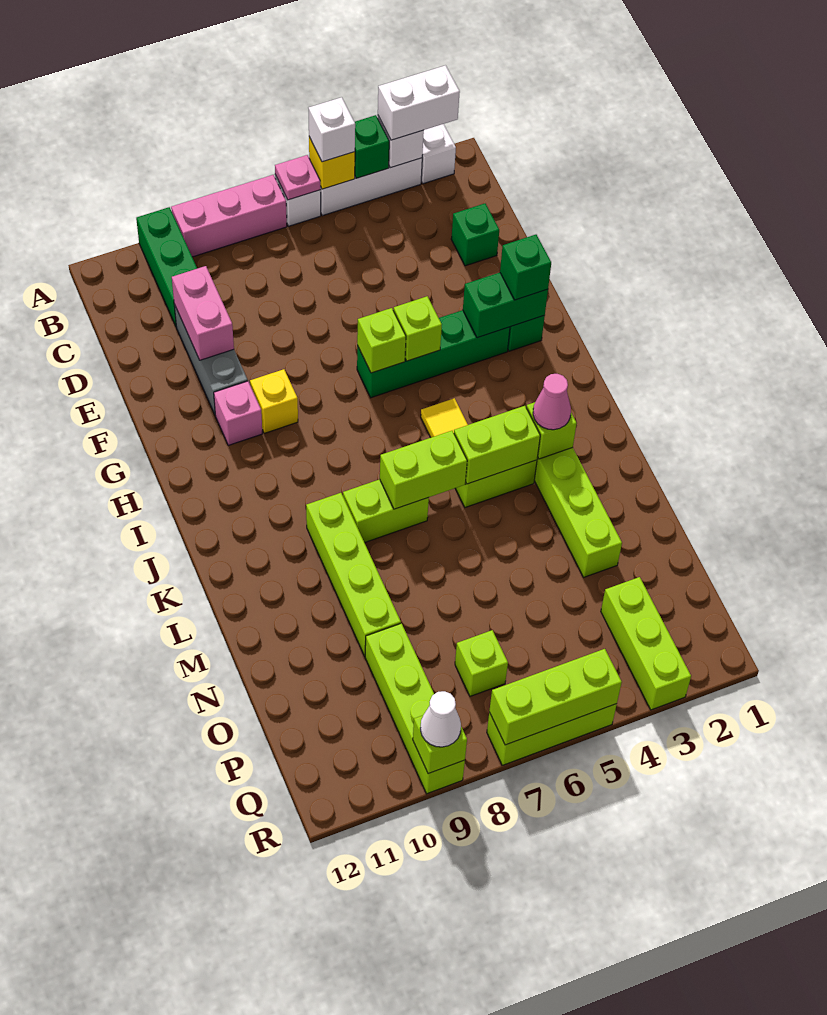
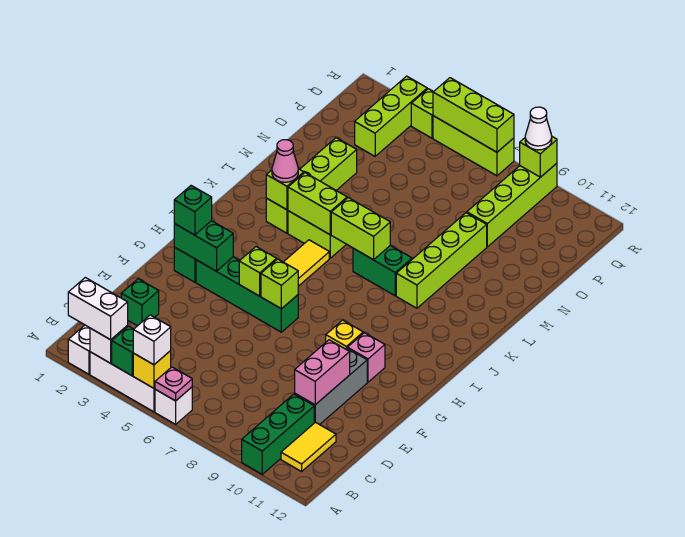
pink brick A7:A9 level 1 -> none
none -> yellow tile B11:C11 level 1
lime brick K7:K8 level 1 -> green brick K7:K8 level 1
lime brick P7 level 1 -> lime brick R4 level 1

